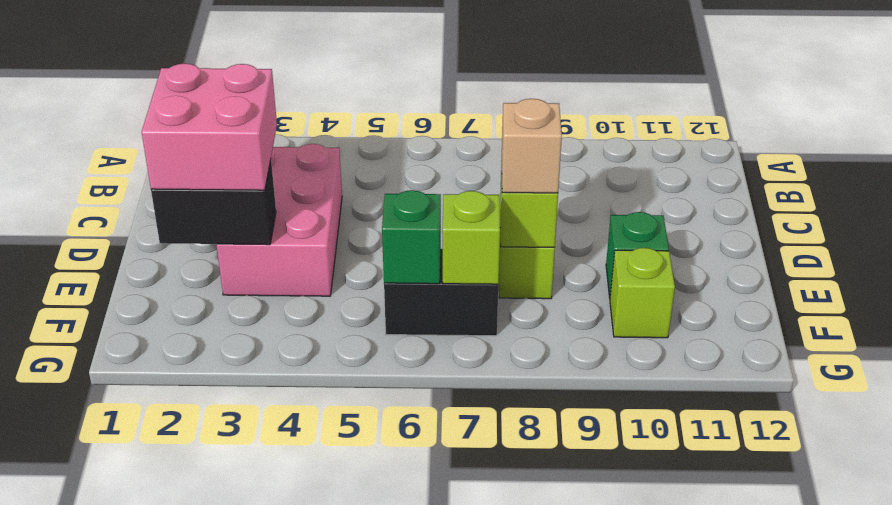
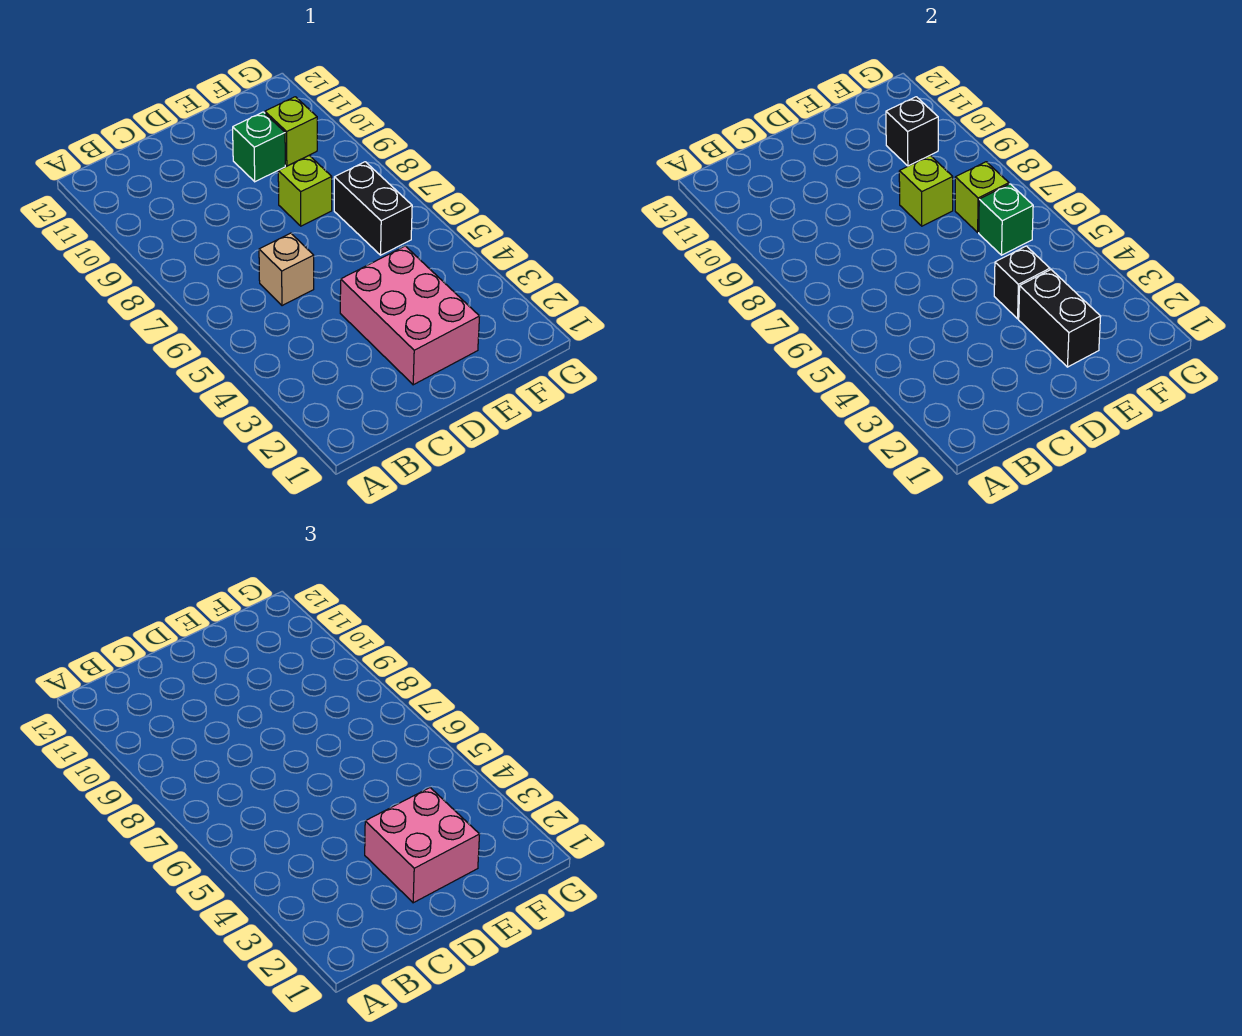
pink brick C3:E4 level 1 -> pink brick D2:E4 level 1
none -> black brick E4 level 2
tan brick E8 level 3 -> tan brick C6 level 1
none -> black brick F10 level 2

